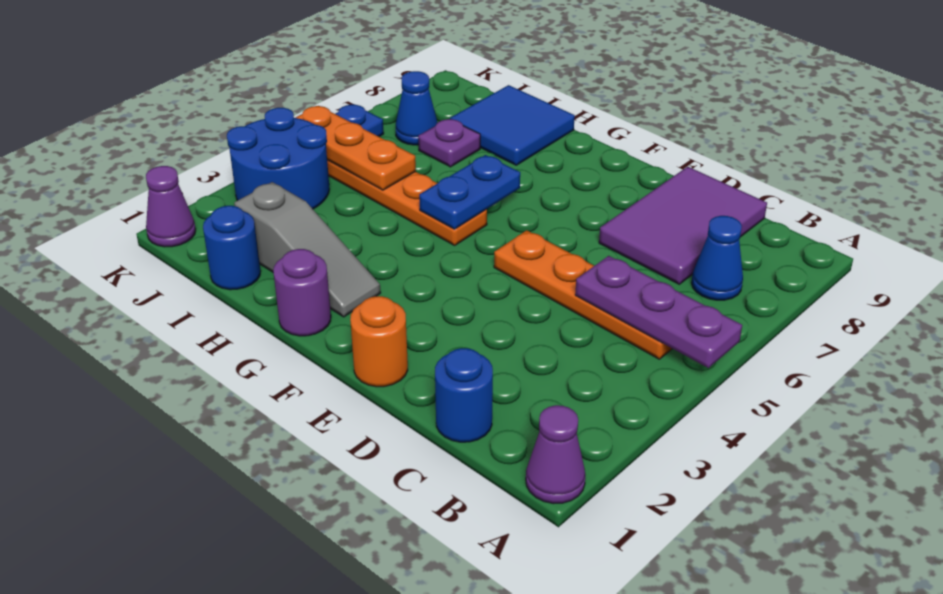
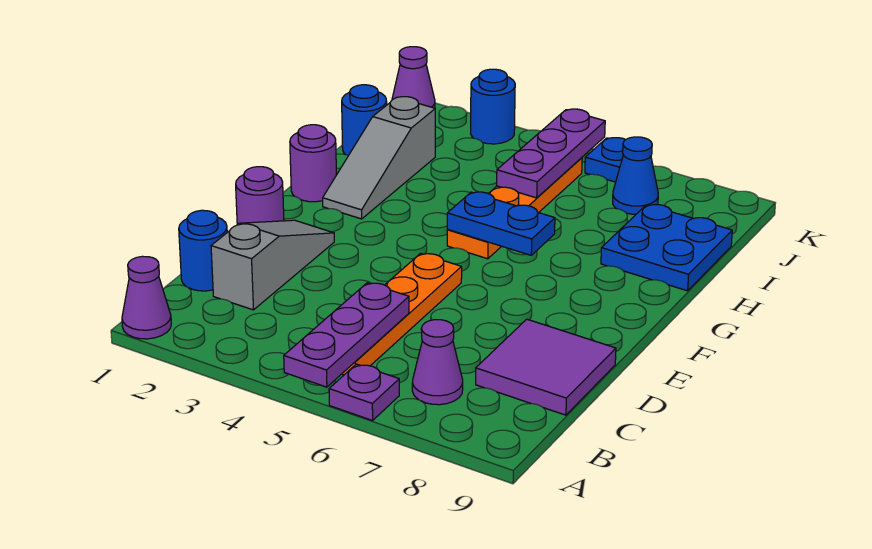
blue cone B7 level 1 -> purple cone B7 level 1
none -> grey slope C2:E2 level 1 top C
purple tile C7:D9 level 1 -> purple tile C8:D9 level 1
orange round brick E1 level 1 -> purple round brick E1 level 1
blue tile H8:I9 level 1 -> blue plate H8:I9 level 1
orange plate I5:K5 level 2 -> purple plate I5:K5 level 2
purple plate I7 level 1 -> purple plate A6 level 1
blue round brick J3:K4 level 1 -> blue round brick K3 level 1

